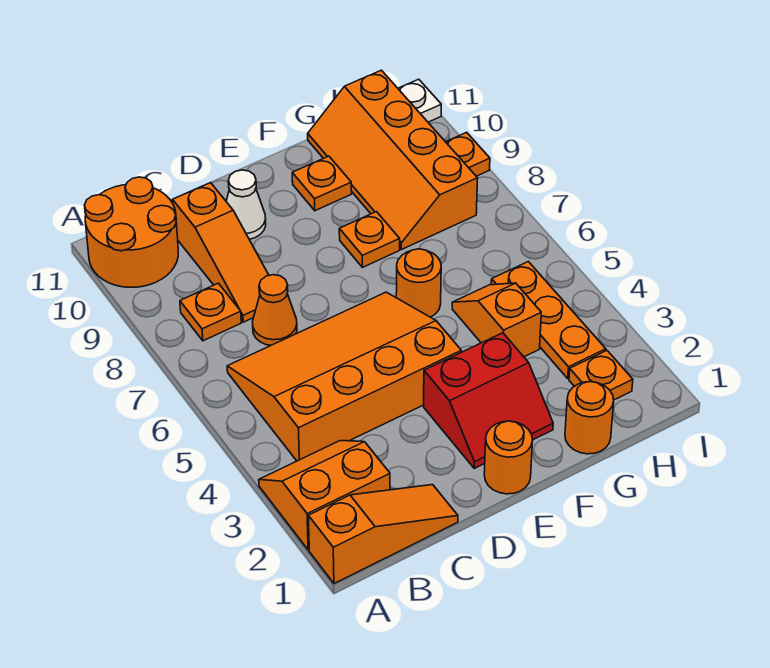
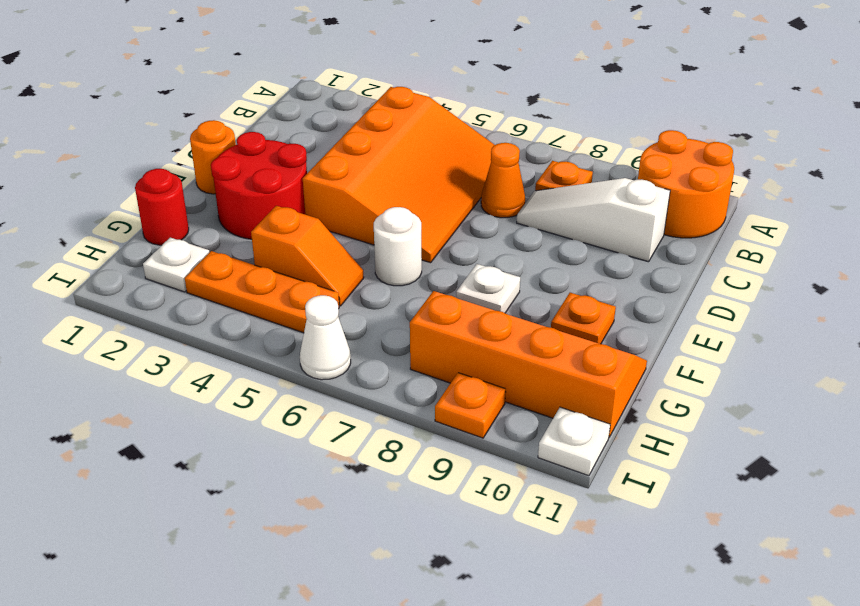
orange slope A1:C1 level 1 top A -> none
orange slope A2:B3 level 1 top 2 -> none
orange slope C8:C10 level 1 top 10 -> white slope C8:C10 level 1 top 10
white cone D10 level 1 -> white cone I6 level 1
red slope E2:F3 level 1 top 3 -> red round brick E2:F3 level 1
orange round brick F6 level 1 -> white round brick F6 level 1
orange plate F8 level 1 -> white plate F8 level 1
orange round brick G1 level 1 -> red round brick G1 level 1
orange plate H2 level 1 -> white plate H2 level 1

